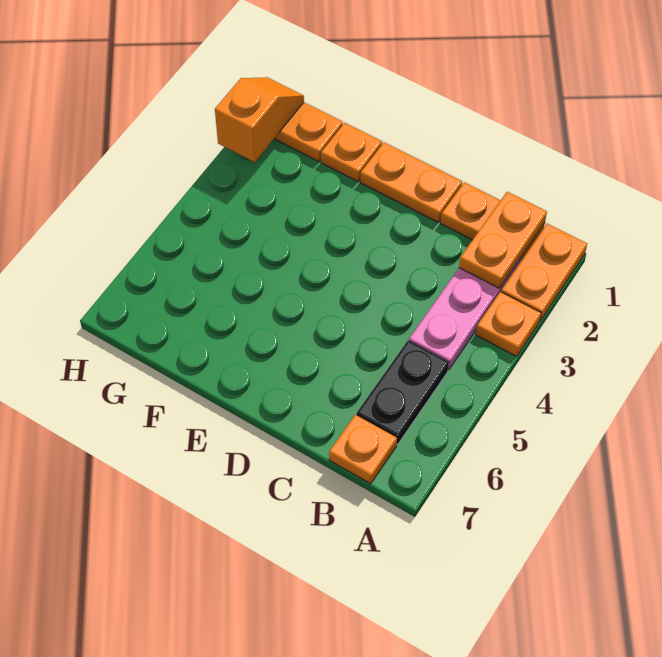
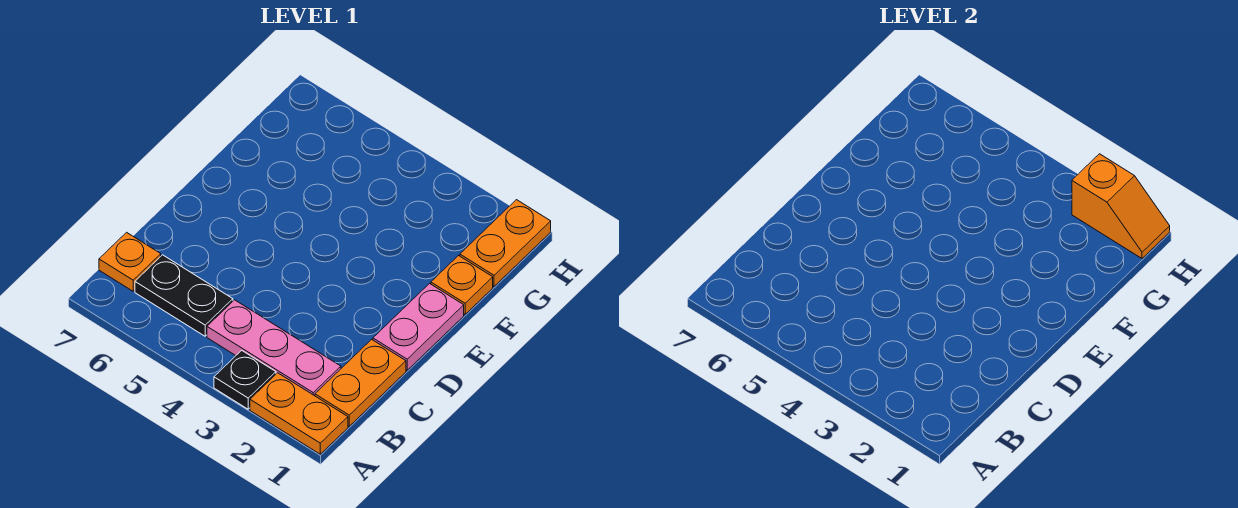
orange plate A3 level 1 -> black plate A3 level 1
orange plate B1:B2 level 2 -> none
orange plate D1:E1 level 1 -> pink plate D1:E1 level 1

